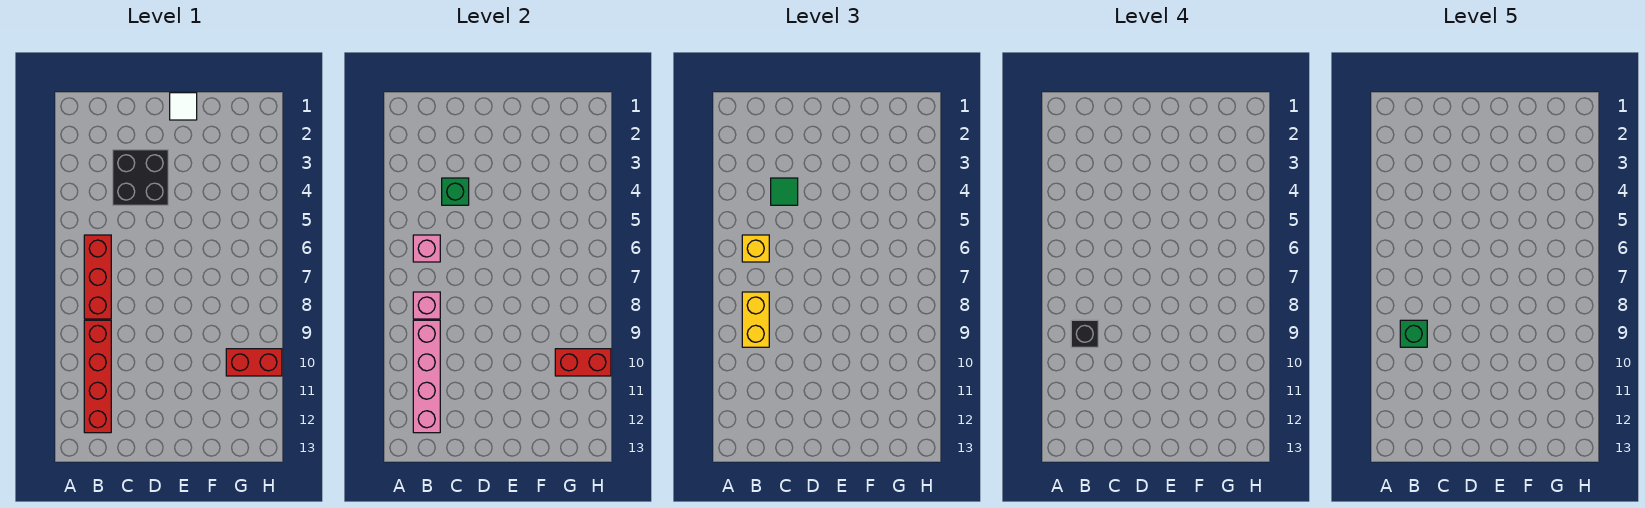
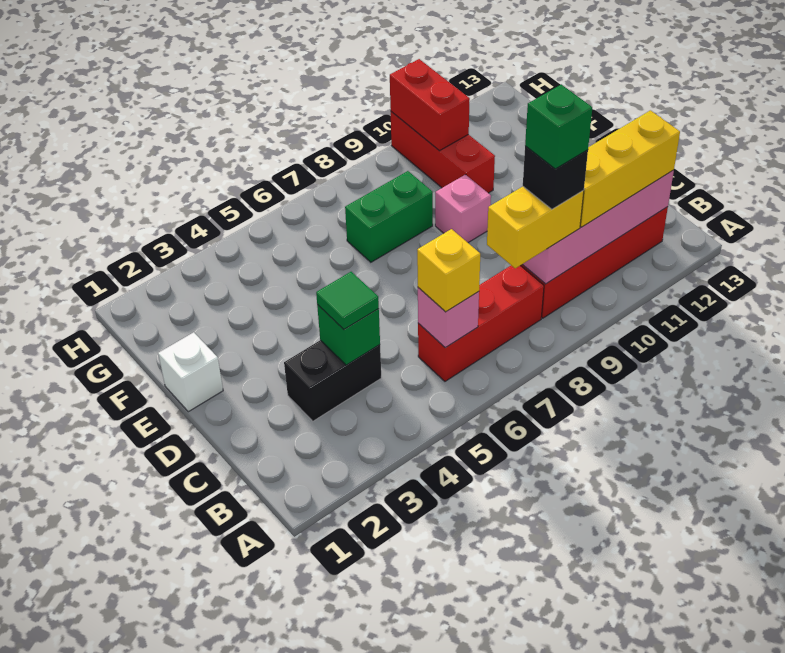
pink brick B8 level 2 -> pink brick E9 level 1
none -> yellow brick B10:B12 level 3
black brick C3:D4 level 1 -> black brick C3:C4 level 1
white tile E1 level 1 -> white brick E1 level 1
none -> green brick F7:F8 level 1
red brick G10:H10 level 1 -> red brick F10:H10 level 1

